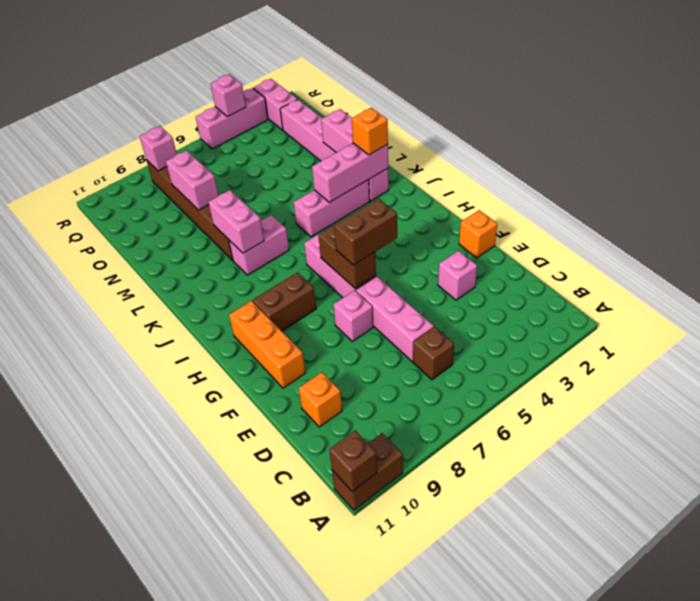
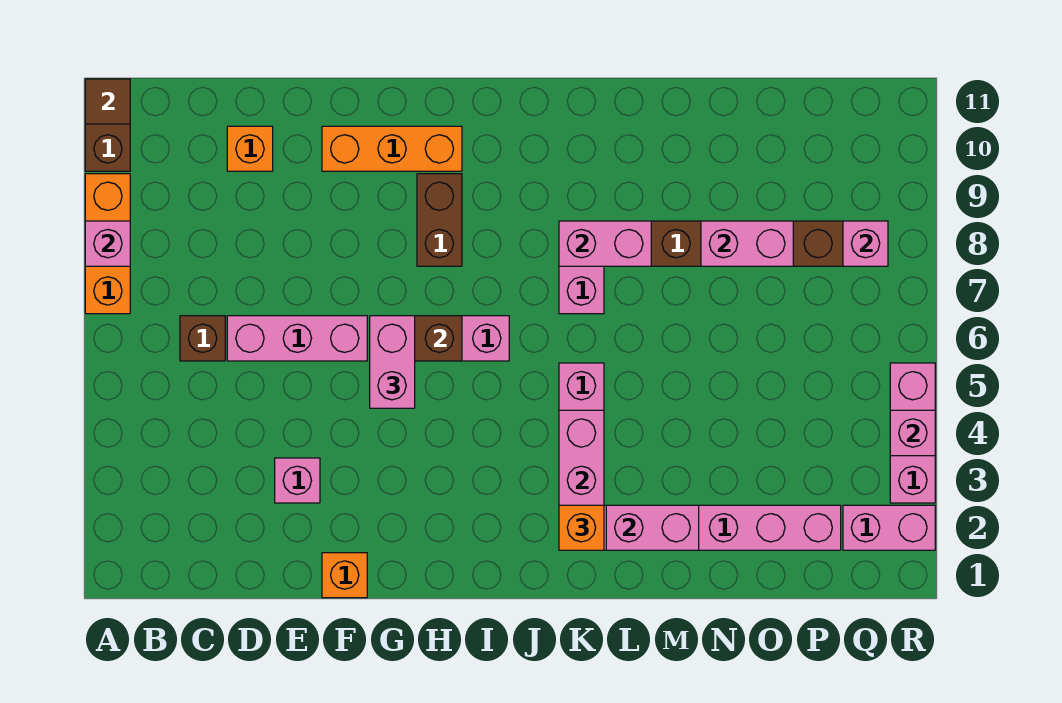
none -> orange brick A7:A9 level 1
brown brick A11 level 2 -> brown tile A11 level 2
pink brick F7 level 1 -> pink brick A8 level 2
brown brick G5:G6 level 3 -> pink brick G5:G6 level 3

